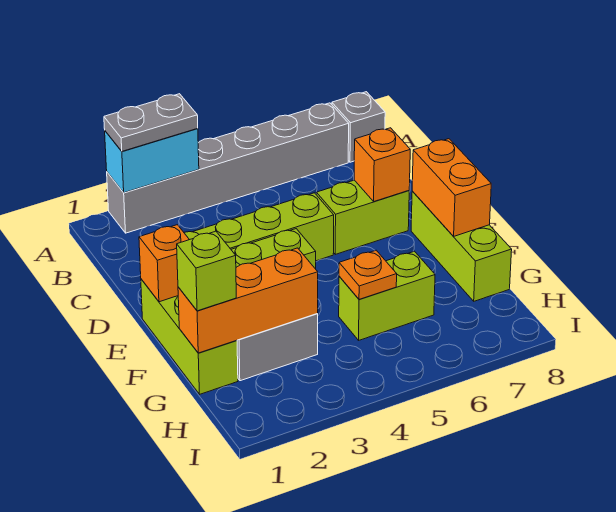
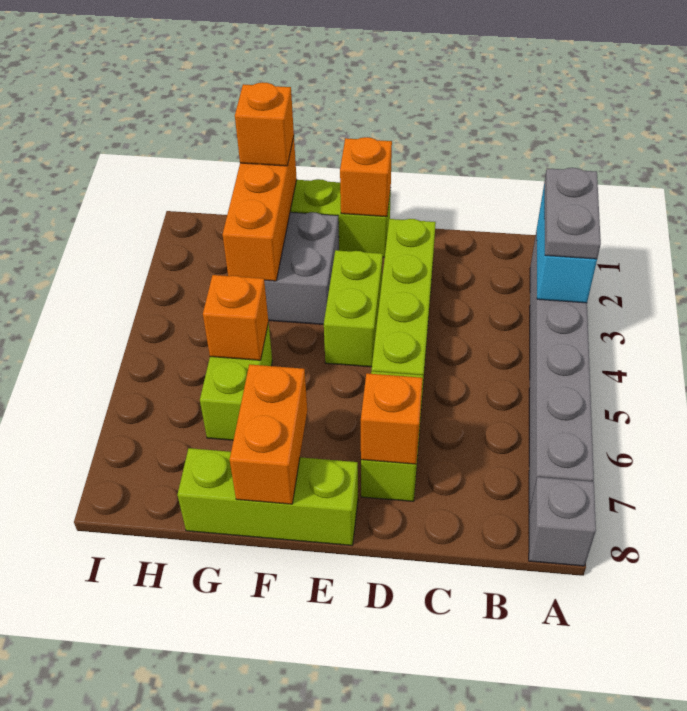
orange brick E8:F8 level 2 -> orange brick F7:F8 level 2
lime brick G1 level 3 -> orange brick G1 level 3
orange plate G5 level 2 -> orange brick G5 level 2

